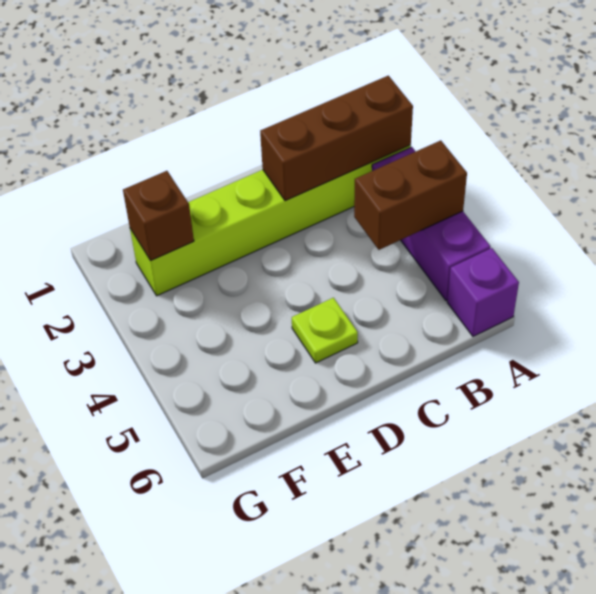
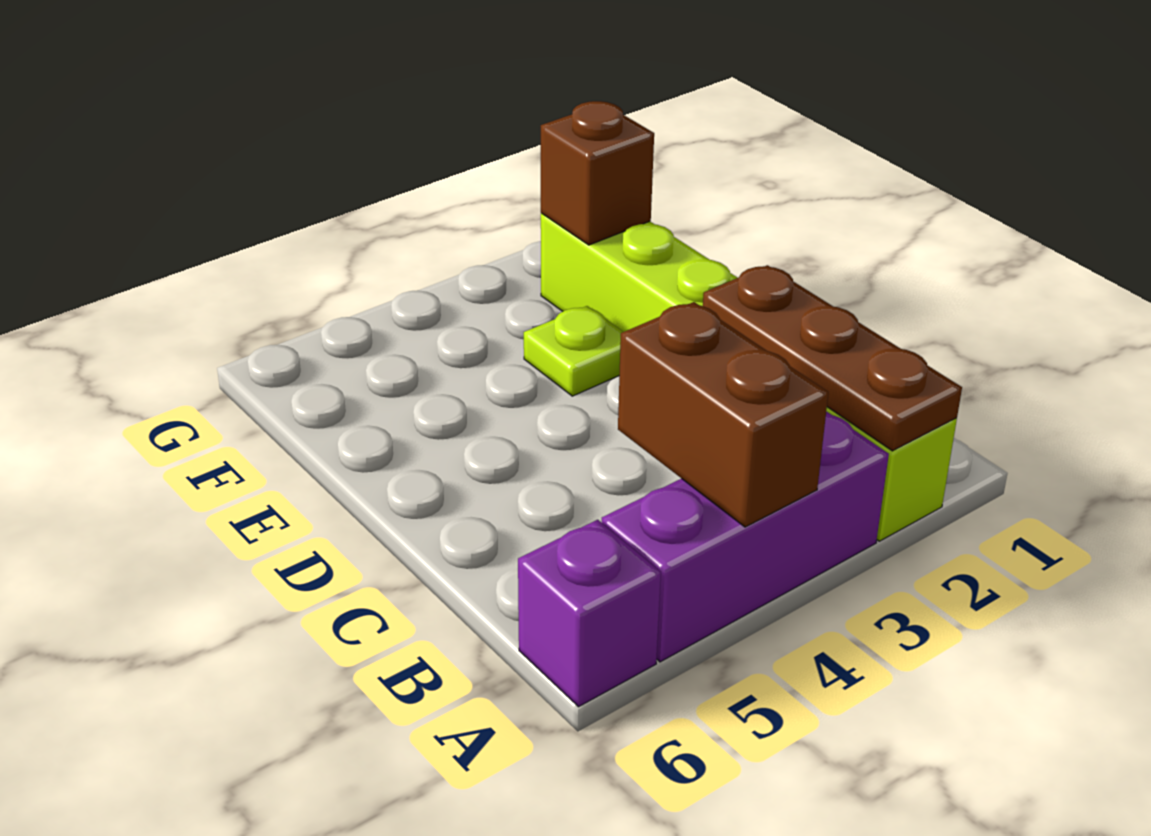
brown brick A2:C2 level 2 -> brown plate A2:C2 level 2
lime plate D5 level 1 -> lime plate E3 level 1

